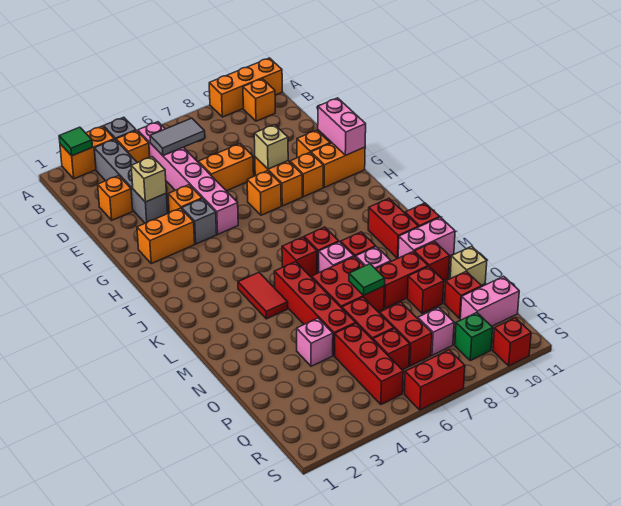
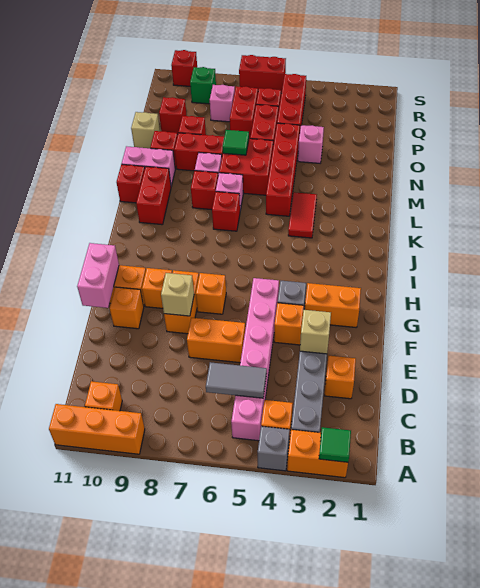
red brick K6 level 1 -> none
pink brick Q10:Q11 level 1 -> none

